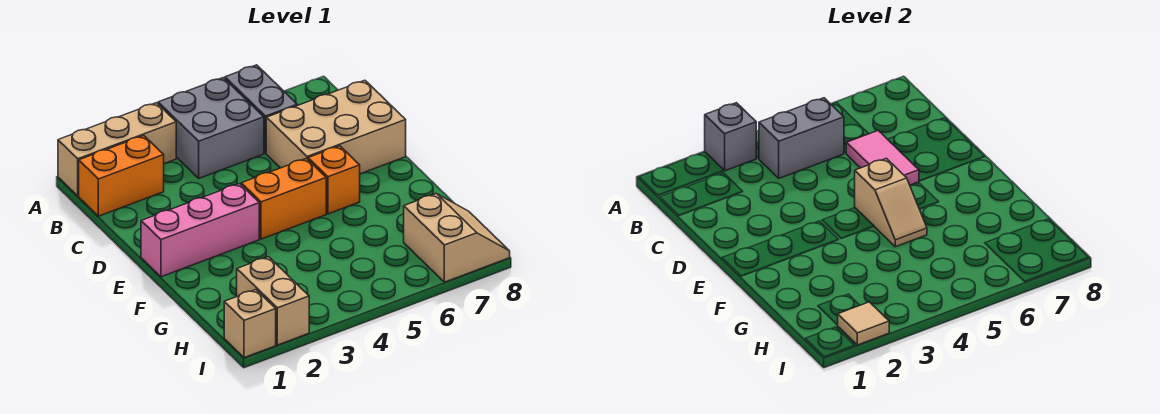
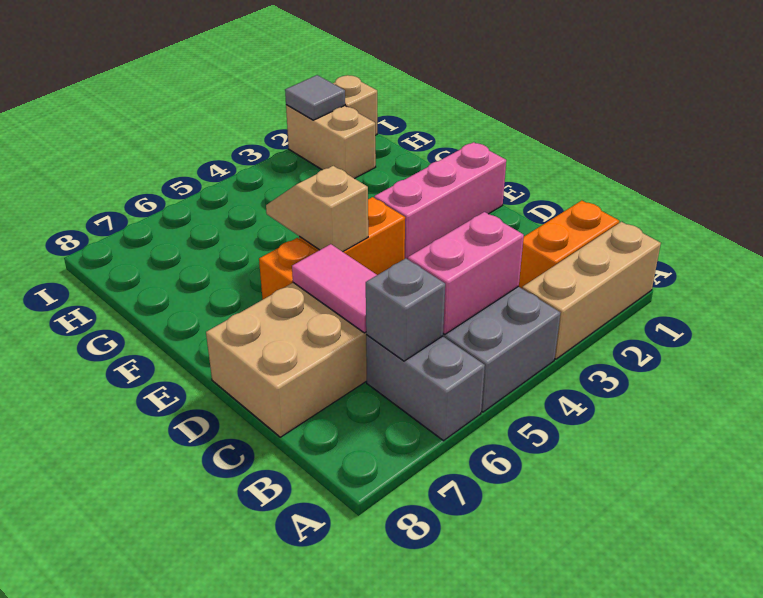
grey brick A3 level 2 -> grey brick B6 level 2
grey brick B4:B5 level 2 -> pink brick B4:B5 level 2
tan slope H7:I8 level 1 top 7 -> none
tan tile I2 level 2 -> grey tile I2 level 2

